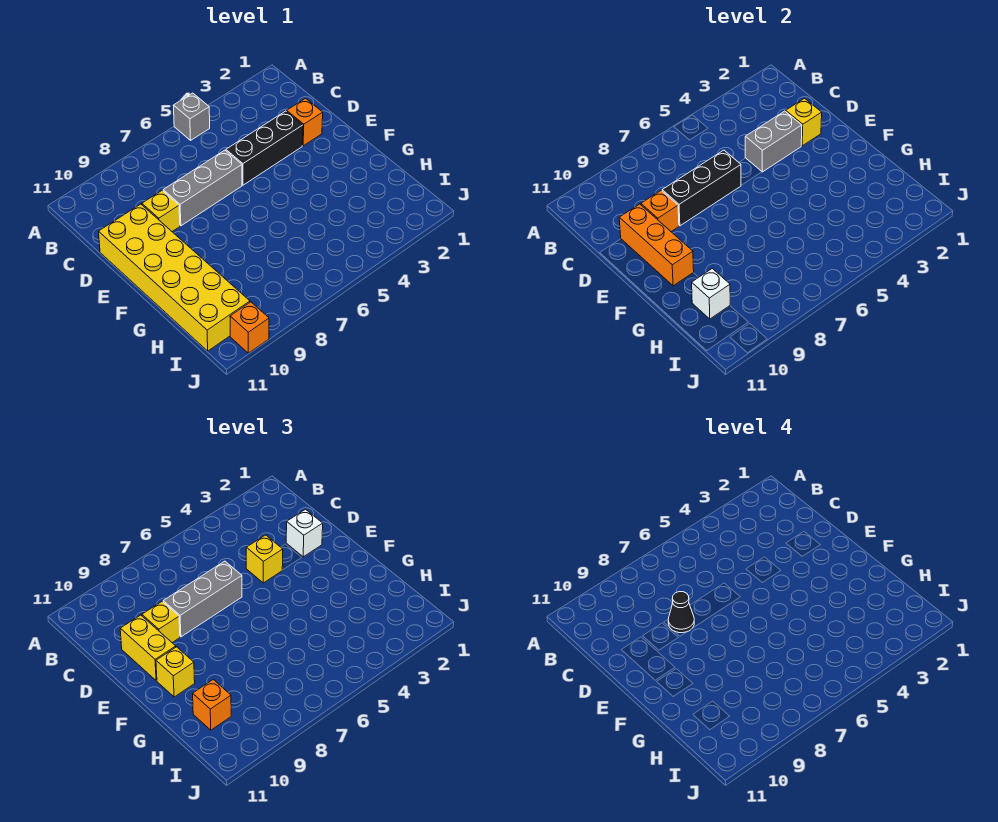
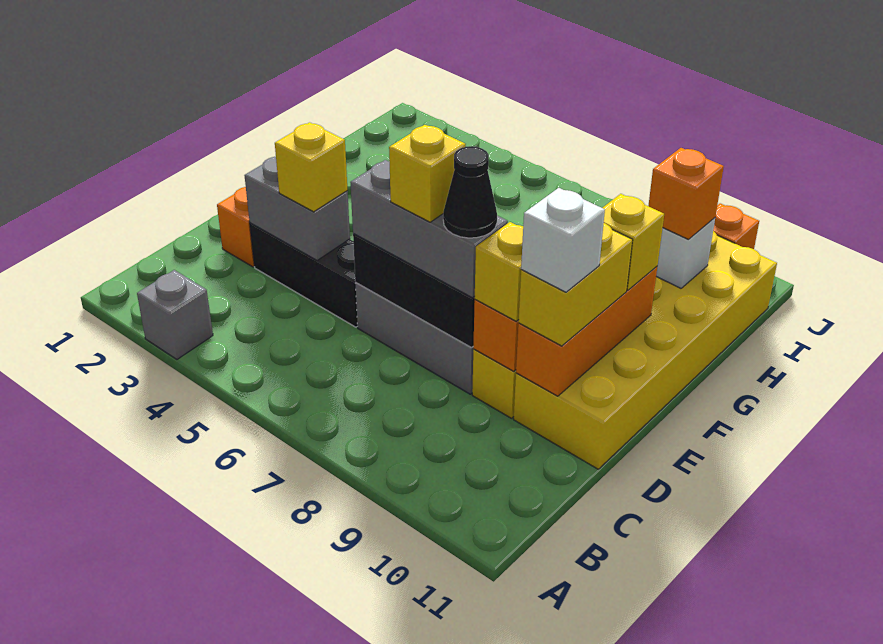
grey brick A5 level 1 -> grey brick A3 level 1
yellow brick D2 level 2 -> yellow brick D7 level 4
white brick D2 level 3 -> white brick D10 level 4

